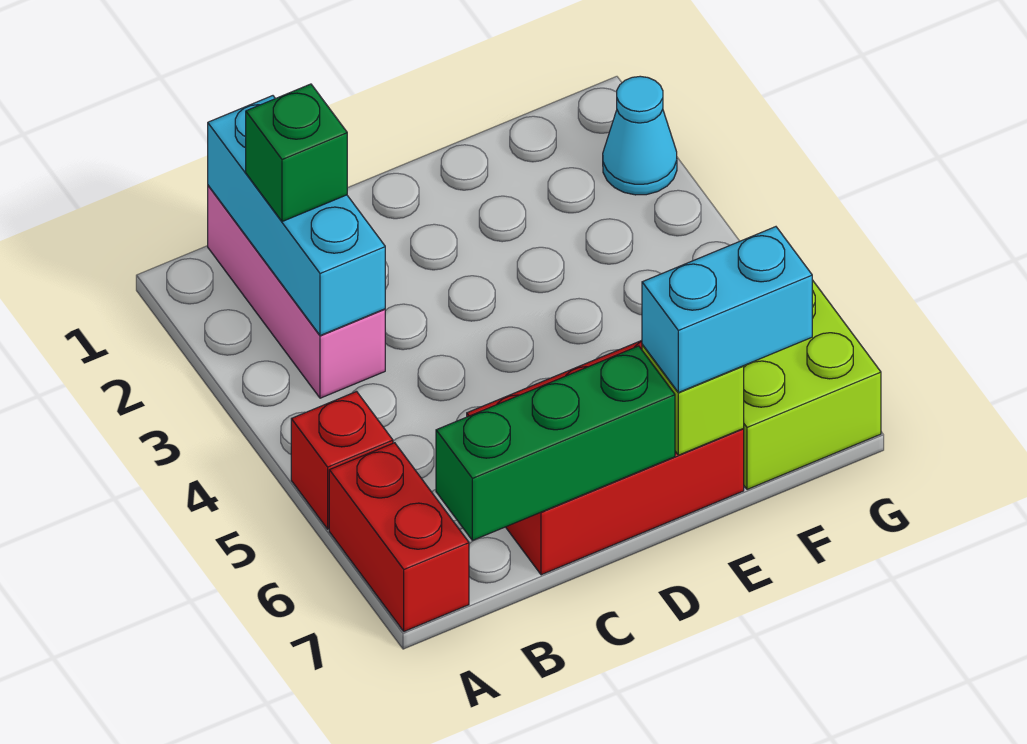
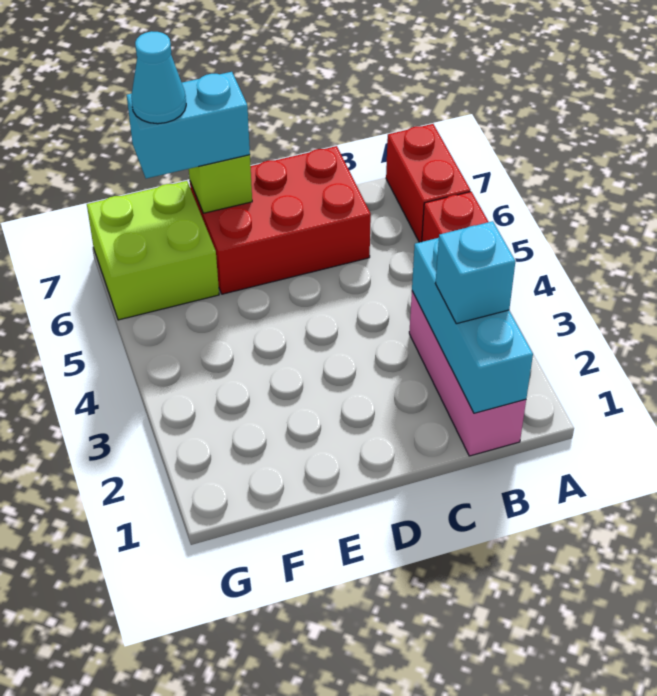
green brick B2 level 3 -> cyan brick B2 level 3
green brick B7:D7 level 2 -> none
cyan cone G2 level 1 -> cyan cone F7 level 4

